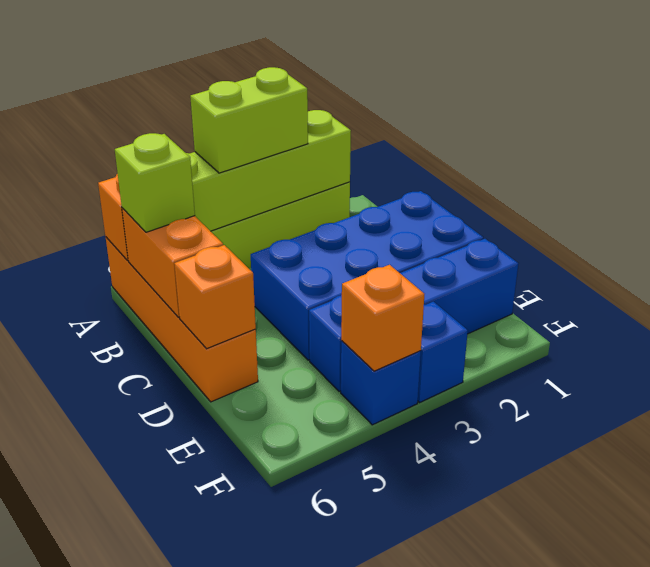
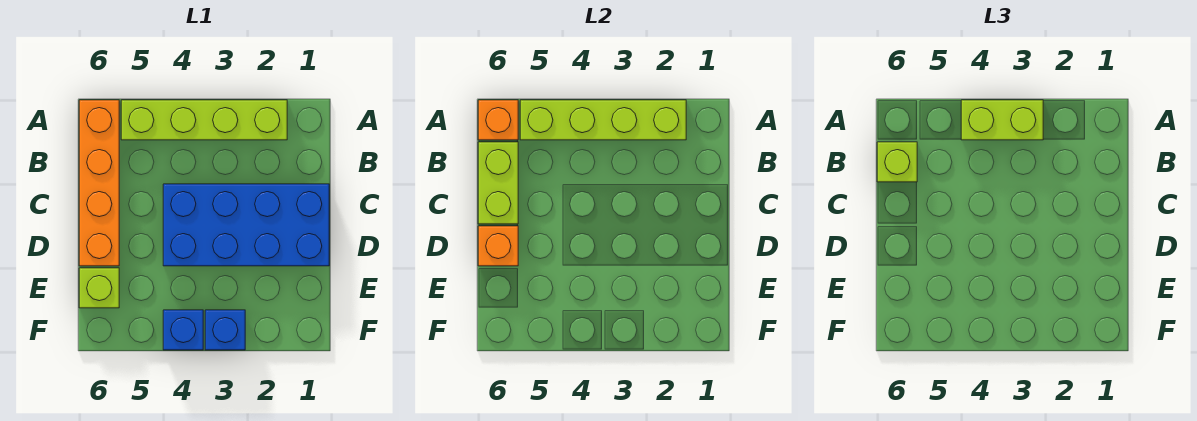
orange brick B6:C6 level 2 -> lime brick B6:C6 level 2
blue brick E1:E4 level 1 -> none
none -> lime brick E6 level 1
orange brick F4 level 2 -> none

